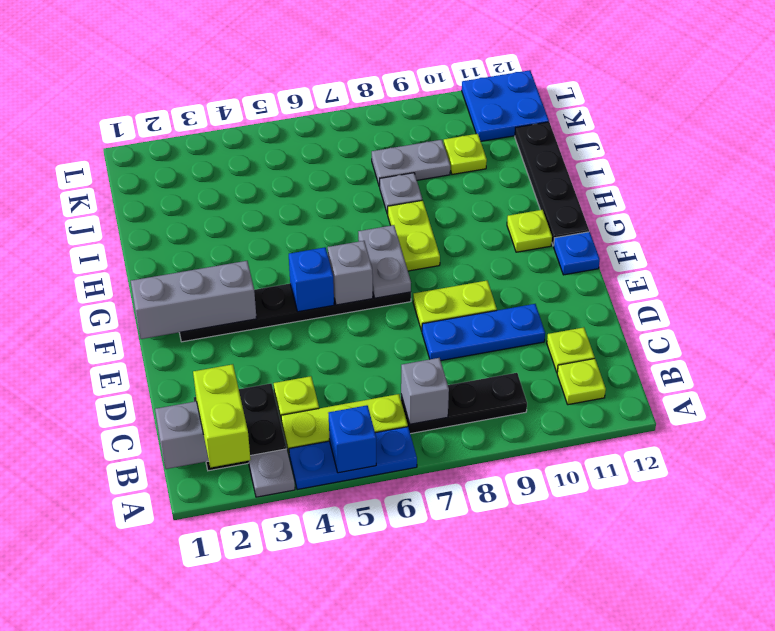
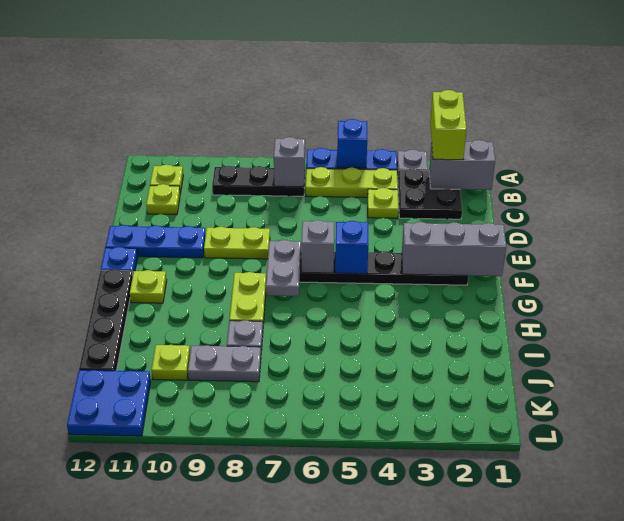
blue plate D8:D10 level 1 -> blue plate E10:E12 level 1

